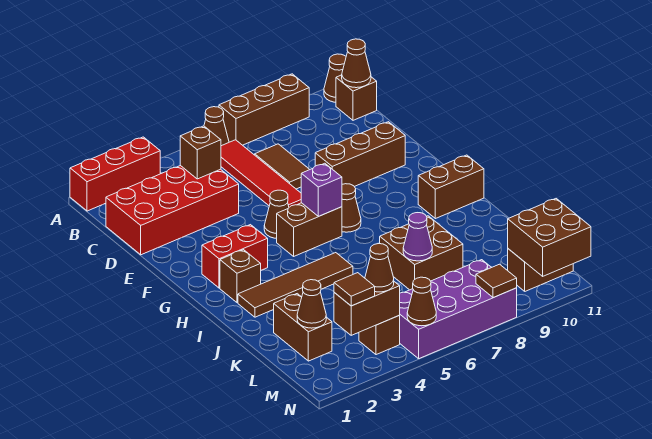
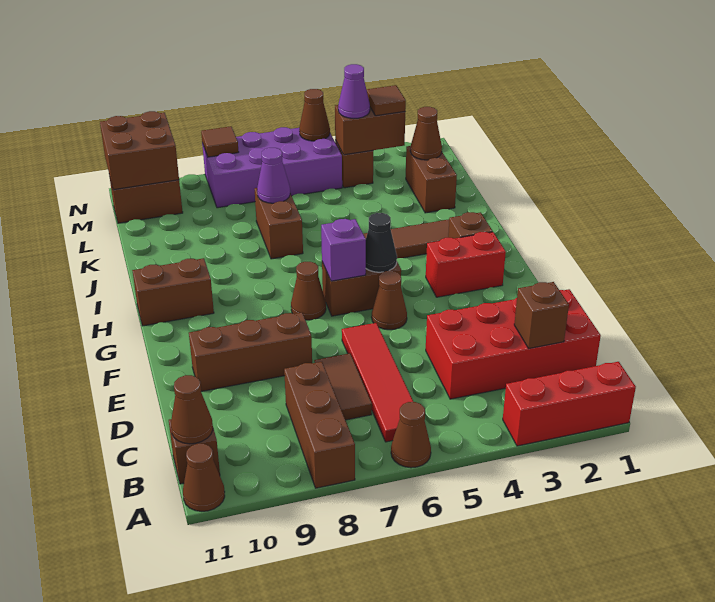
brown brick A7:A9 level 1 -> brown brick A8:C8 level 1
brown brick C4 level 2 -> brown brick C2 level 2
none -> black cone G5 level 2
brown brick J7:K8 level 1 -> brown brick J7:K7 level 1
brown cone M4 level 3 -> purple cone M4 level 3

